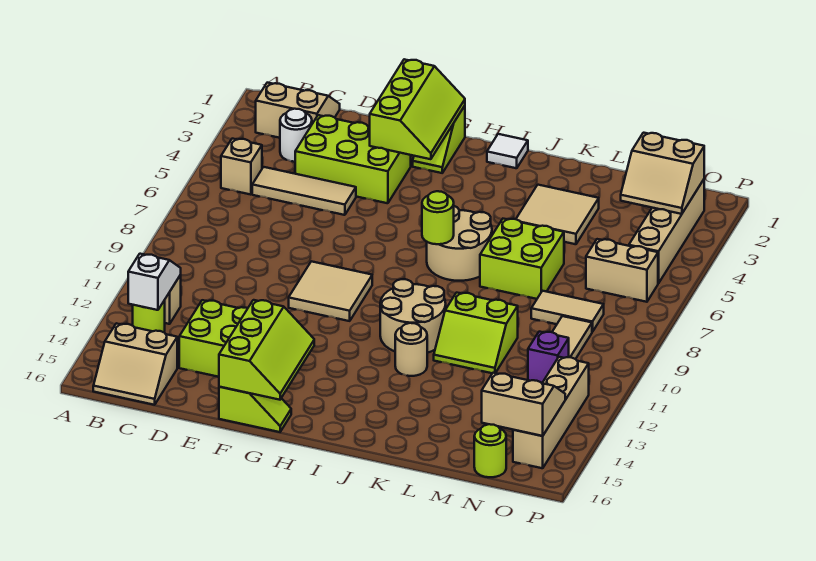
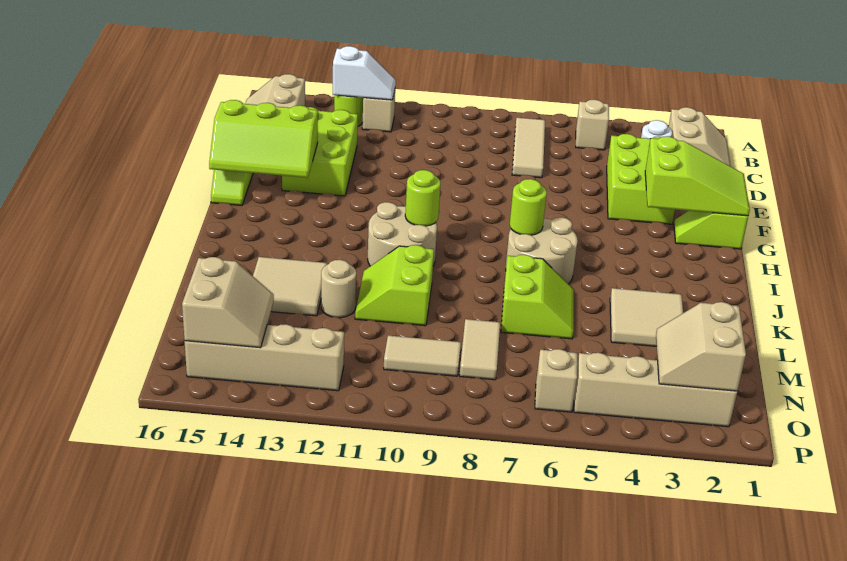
tan tile C5:E5 level 1 -> tan tile B7:D7 level 1
lime slope F1:G3 level 2 top F -> lime slope F1:G3 level 2 top 3
tan tile F9:G10 level 1 -> tan tile K13:L14 level 1
white tile I1 level 1 -> none
tan round brick J12 level 1 -> tan round brick L12 level 1
lime brick K6:L7 level 1 -> lime slope K6:L7 level 1 top 7
tan brick N6:O6 level 1 -> tan brick O6 level 1
purple brick N11 level 1 -> none
lime round brick N16 level 1 -> lime round brick I10 level 2

